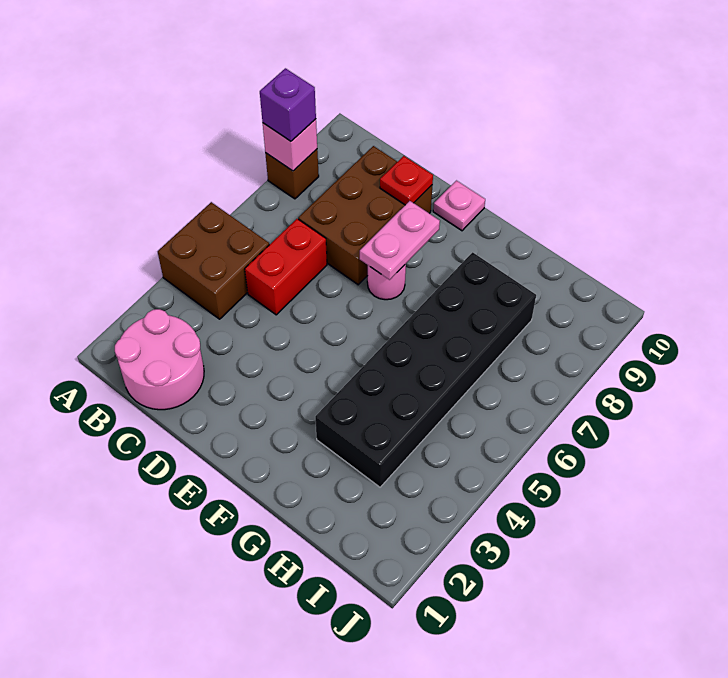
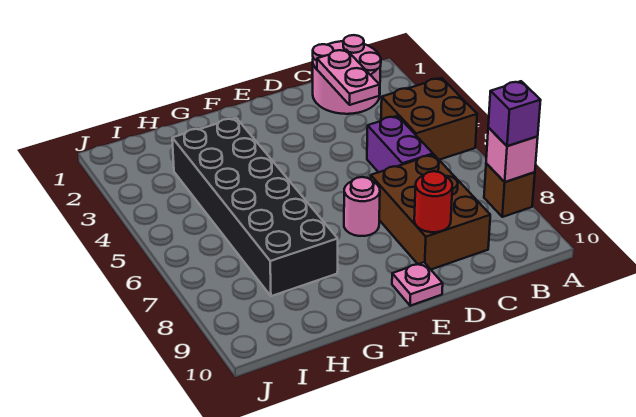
red brick C5:C6 level 1 -> purple brick C5:C6 level 1
red plate D9 level 2 -> red round brick D9 level 2
pink plate E7:E8 level 2 -> pink plate C2:C3 level 2

